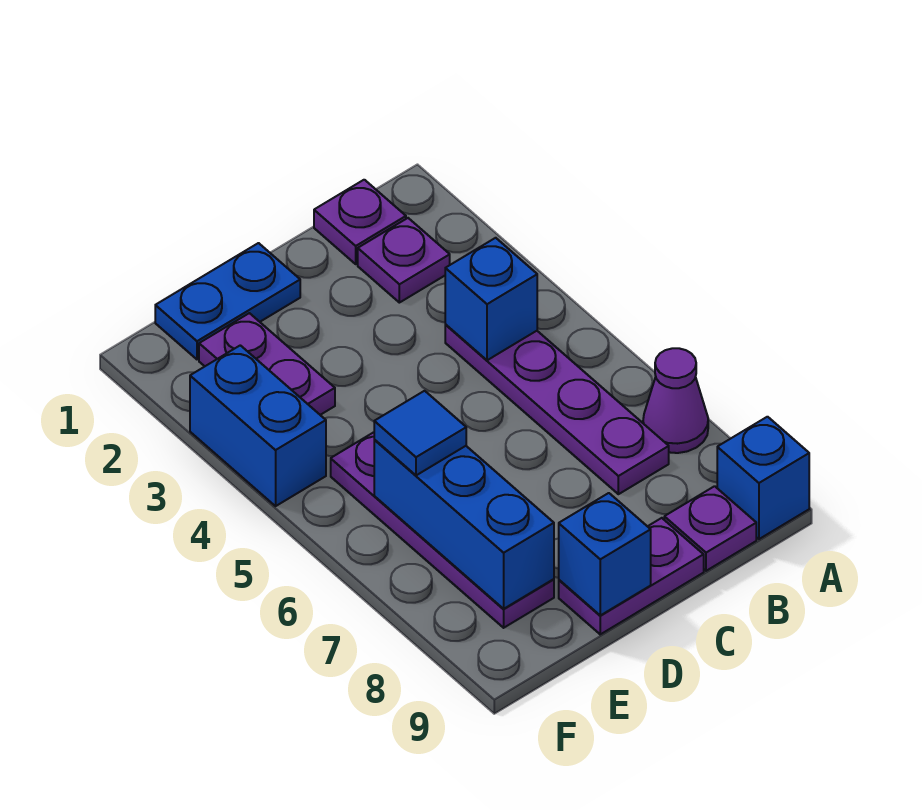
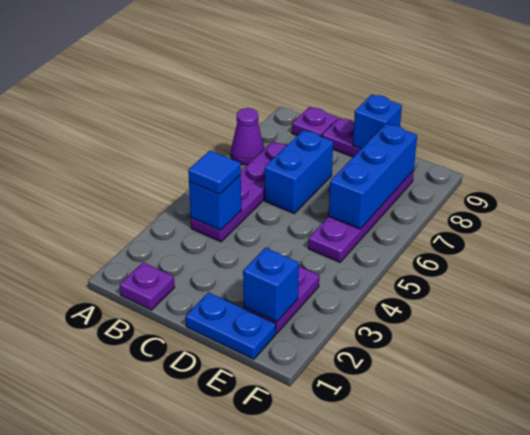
blue brick A9 level 1 -> blue brick E2 level 2
purple plate B2 level 1 -> none
blue tile E6 level 3 -> blue tile B4 level 3
blue brick F3:F4 level 1 -> blue brick C6:C7 level 1

